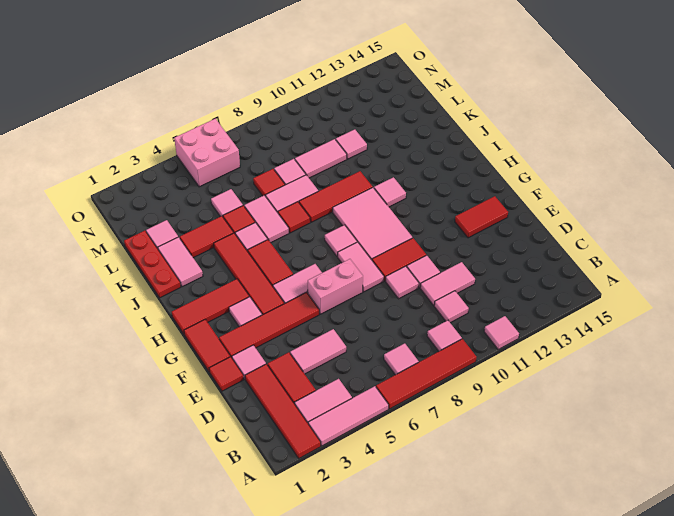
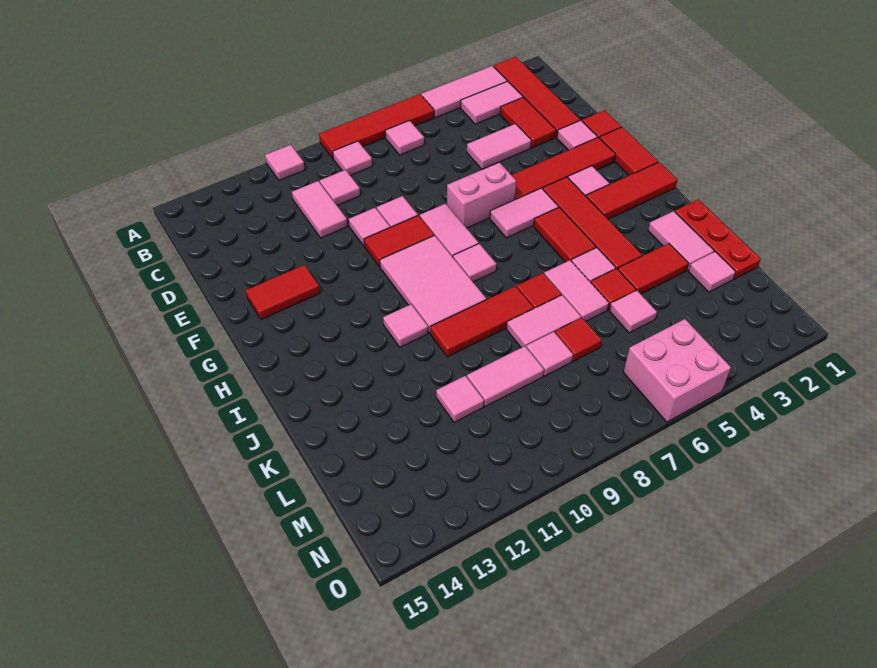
pink tile D10:D11 level 1 -> pink tile C11:D11 level 1

